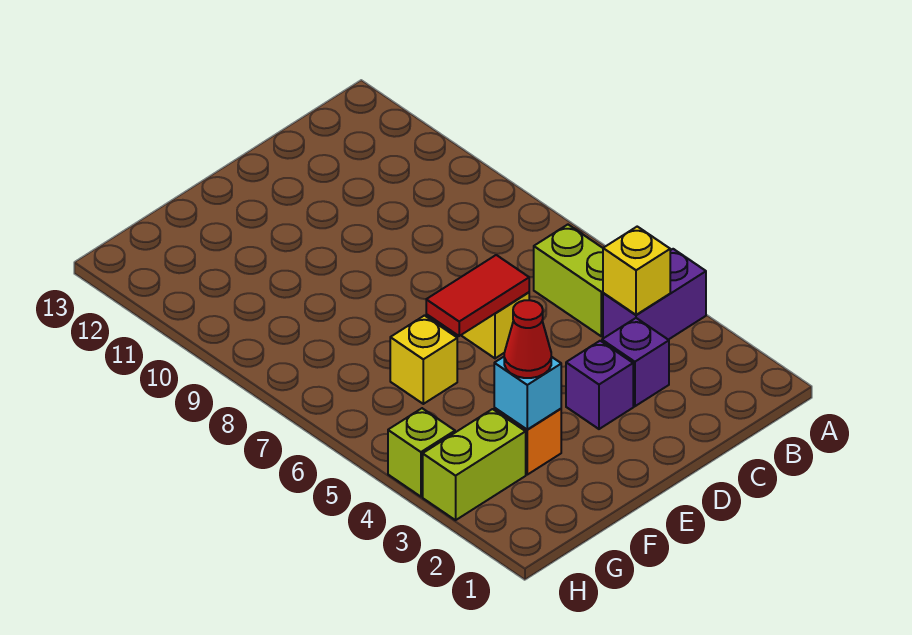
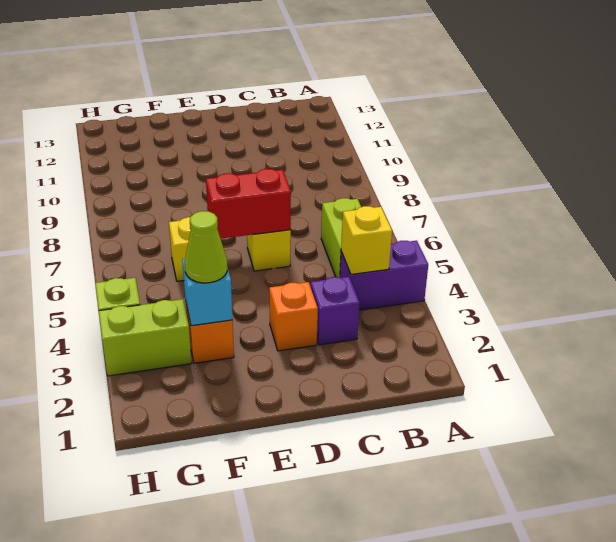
purple brick D3 level 1 -> orange brick D3 level 1
red tile D6:E6 level 2 -> red brick D6:E6 level 2
red cone F3 level 3 -> lime cone F3 level 3

